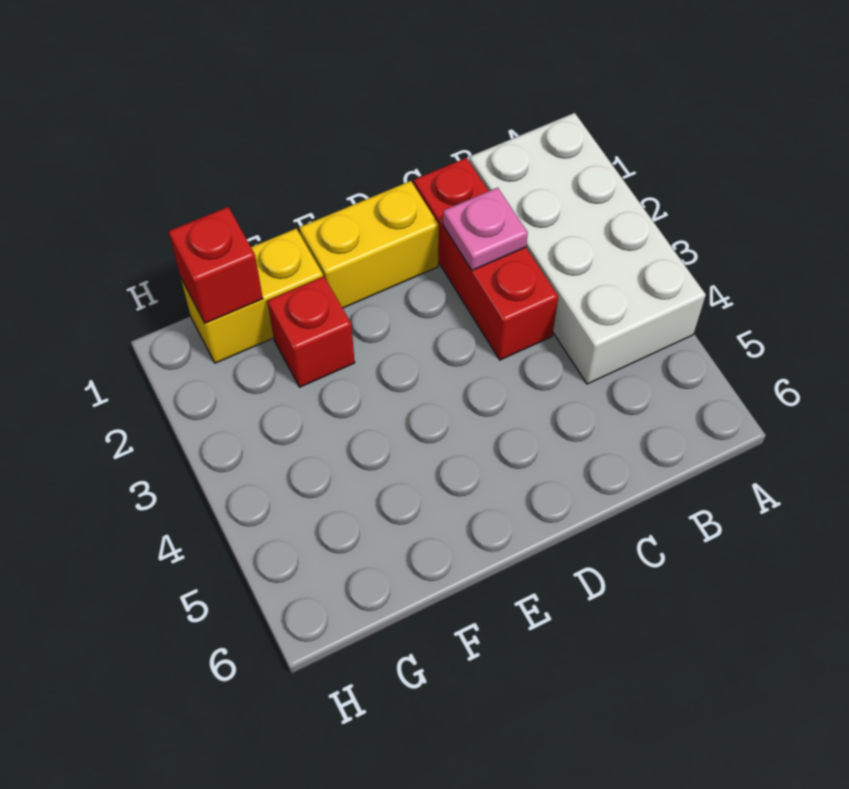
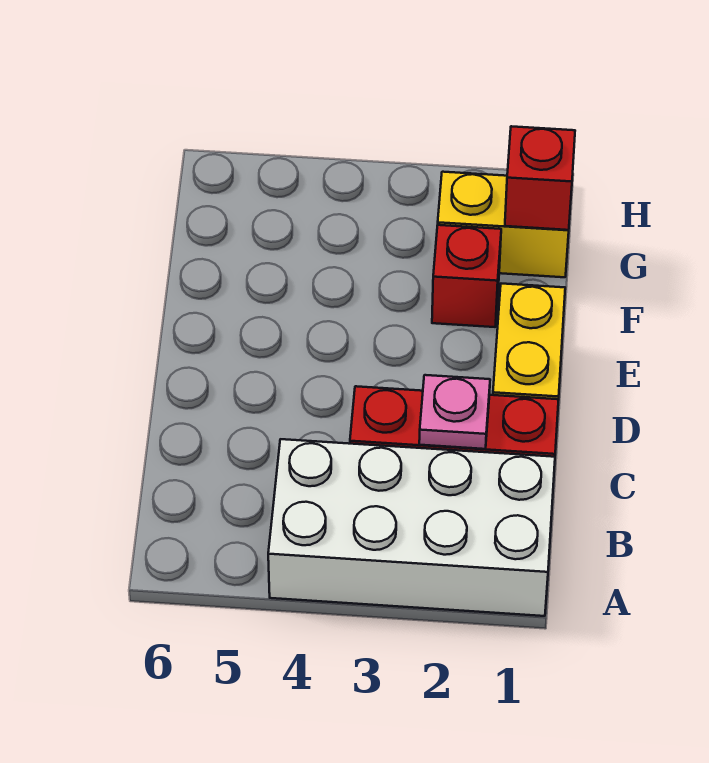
yellow brick F1:G1 level 1 -> yellow brick G1:G2 level 1

